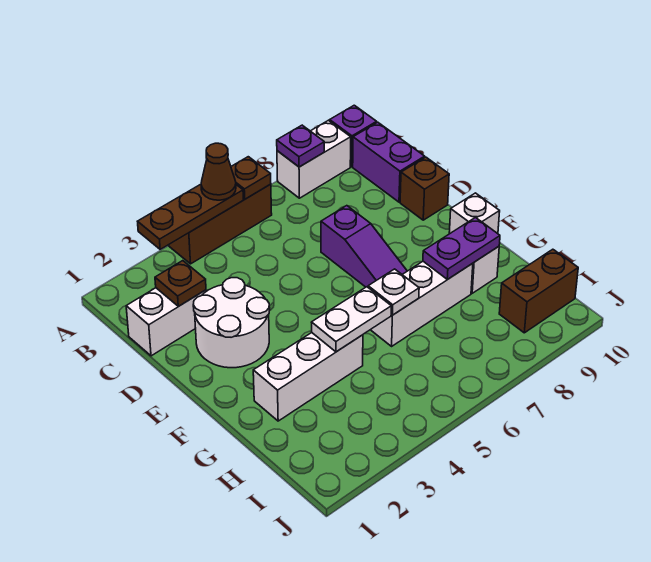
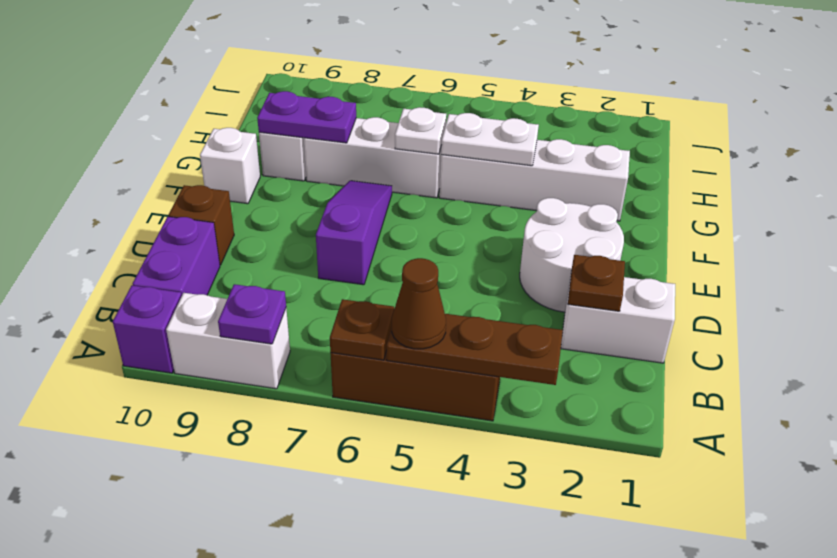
white brick G2:G4 level 1 -> white brick G2:G5 level 1
brown brick I9:I10 level 1 -> none

